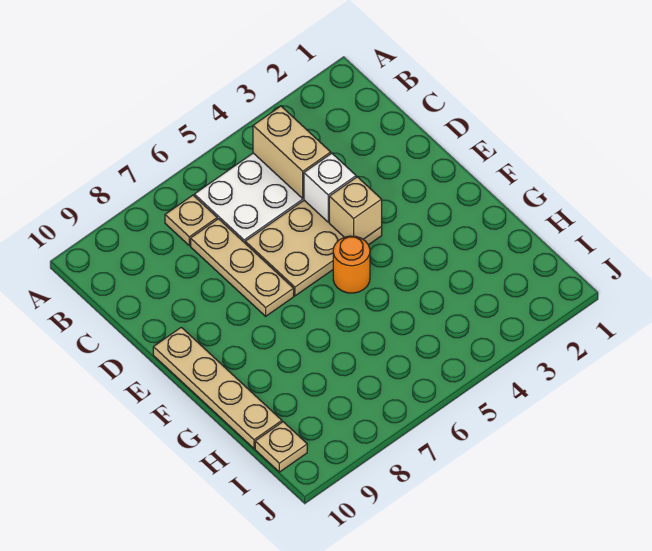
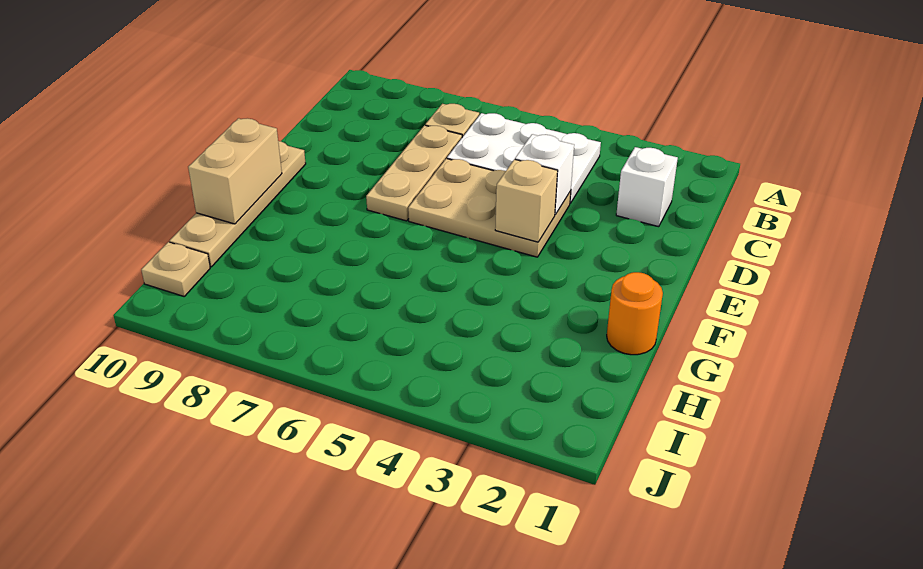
tan brick B4:C4 level 2 -> tan brick F10:G10 level 2
none -> white brick C2 level 1
orange round brick F5 level 1 -> orange round brick G1 level 1

